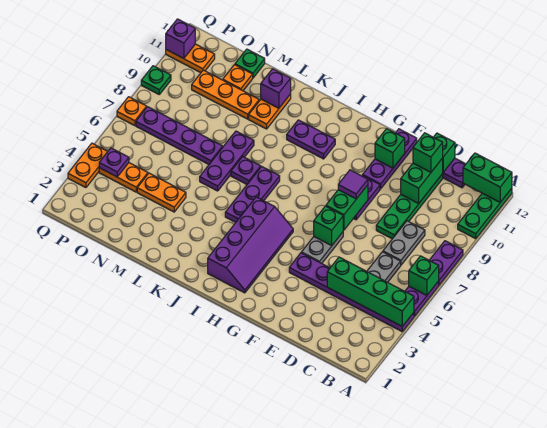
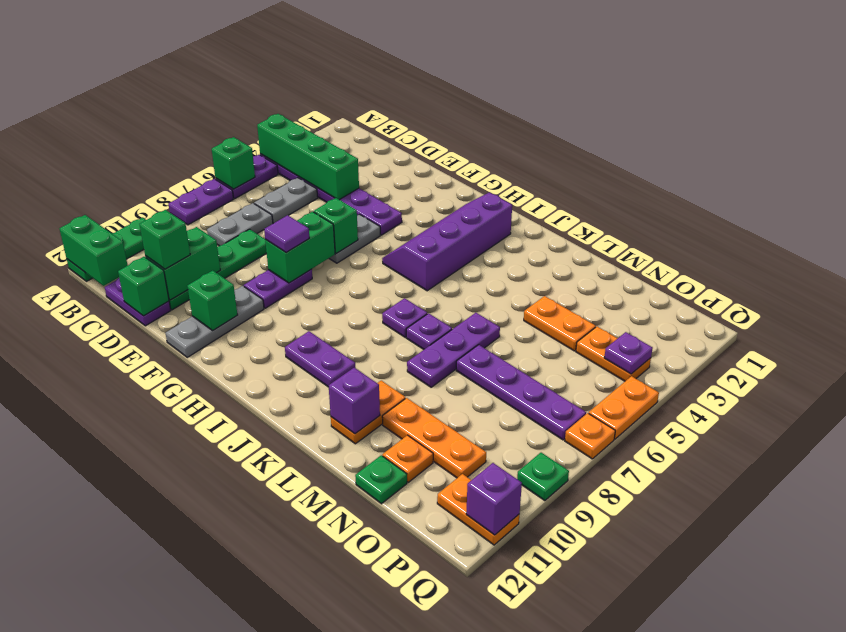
purple plate F10:F12 level 1 -> grey plate F10:F12 level 1
purple plate J5:J7 level 1 -> purple plate J7 level 1
orange plate Q3:Q4 level 1 -> orange plate Q5:Q6 level 1

